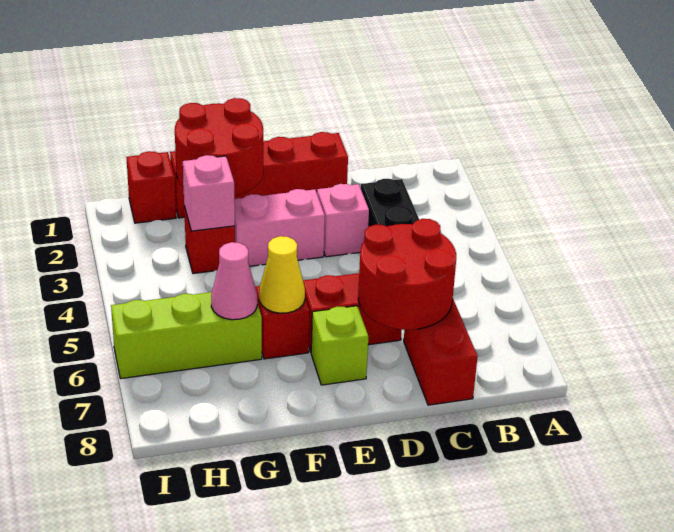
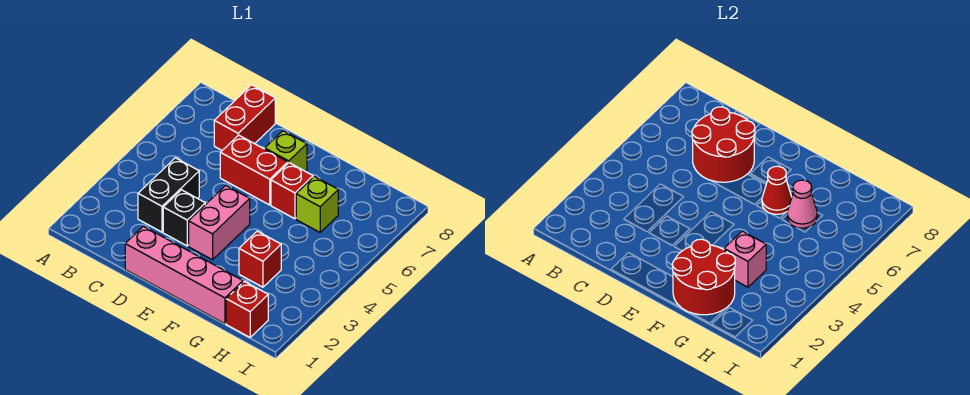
red brick D1:G1 level 1 -> pink brick D1:G1 level 1
pink brick D3 level 1 -> black brick D3 level 1
pink brick E3:F3 level 1 -> pink brick E3:E4 level 1
yellow cone F6 level 2 -> red cone F6 level 2
lime brick G6:I6 level 1 -> lime brick G6 level 1

